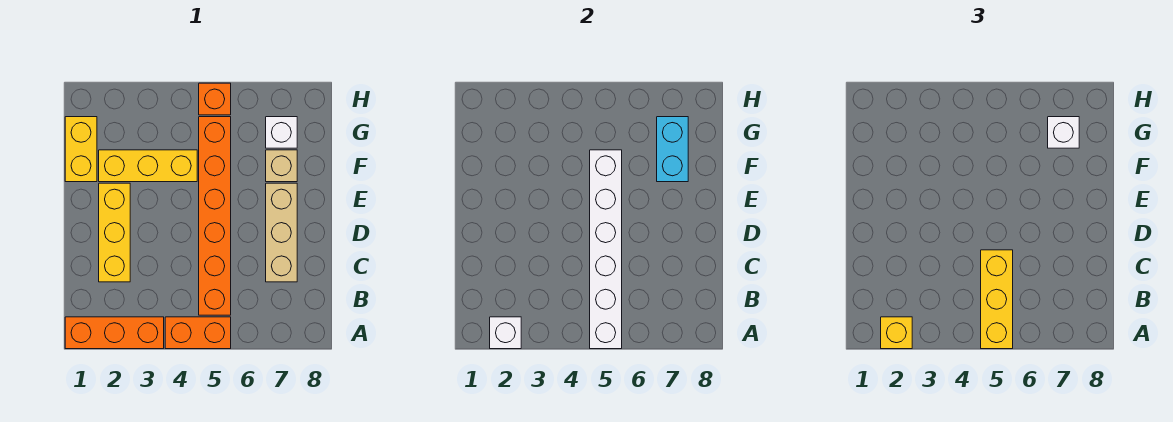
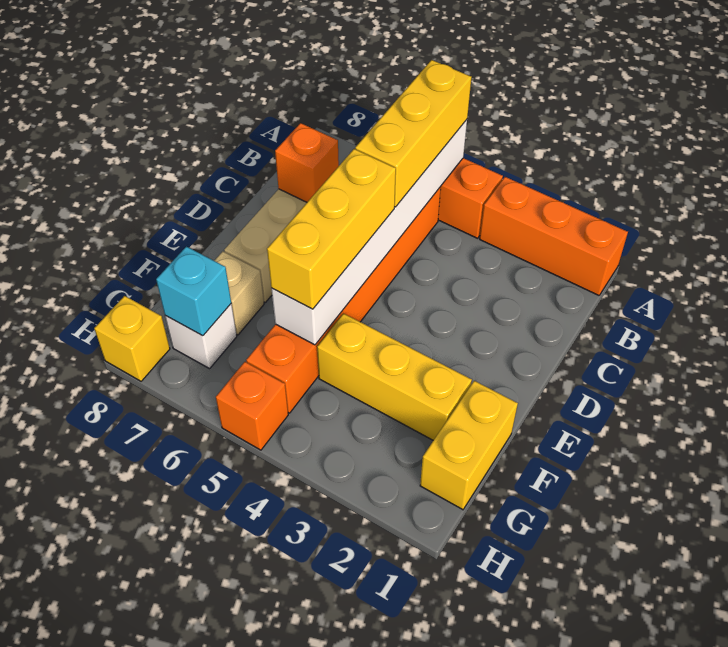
white brick A2 level 2 -> none
yellow brick A2 level 3 -> yellow brick H8 level 1
yellow brick C2:E2 level 1 -> yellow brick D5:F5 level 3
none -> orange brick C7 level 2
cyan brick F7:G7 level 2 -> cyan brick G7 level 2
white brick G7 level 3 -> none

